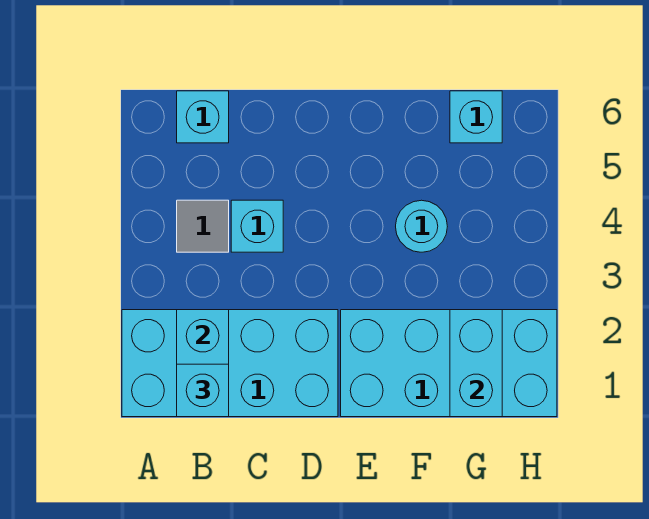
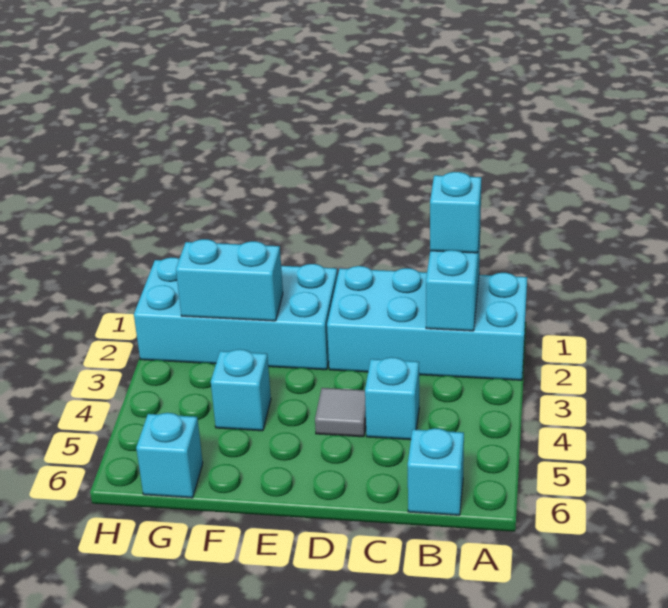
grey tile B4 level 1 -> grey tile D4 level 1
cyan round brick F4 level 1 -> cyan brick F4 level 1
cyan brick G1:G2 level 2 -> cyan brick F2:G2 level 2

